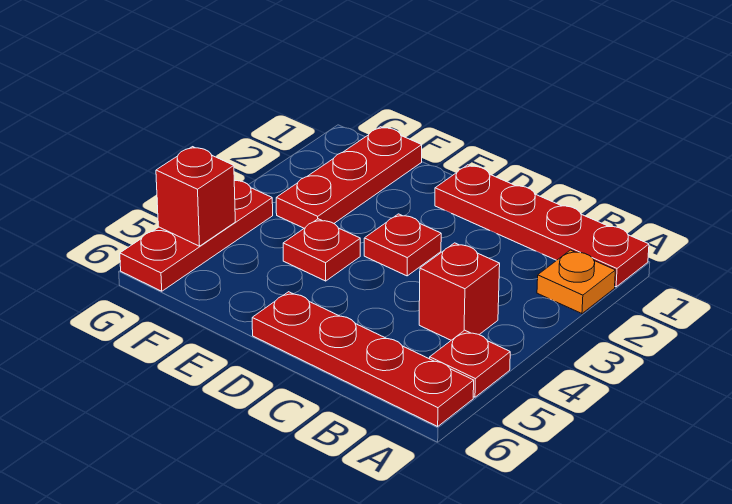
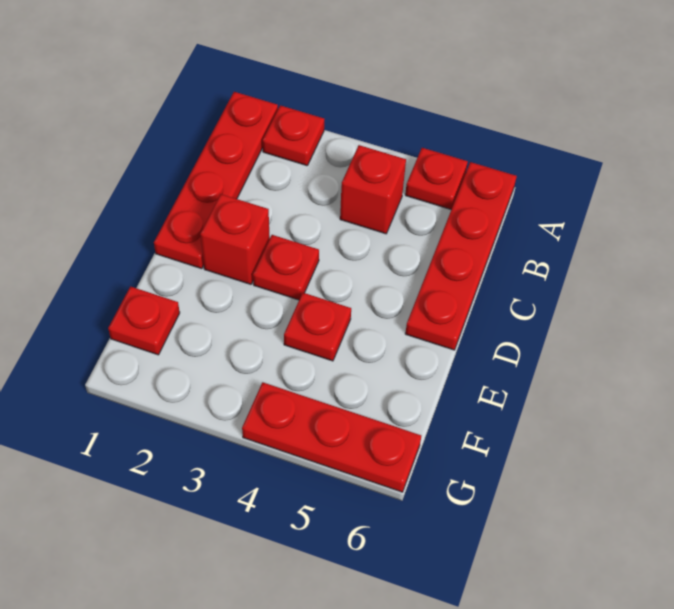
orange plate A2 level 1 -> red plate A2 level 1
red plate F1:F3 level 1 -> red plate F1 level 1
red brick G5 level 2 -> red brick D2 level 1

